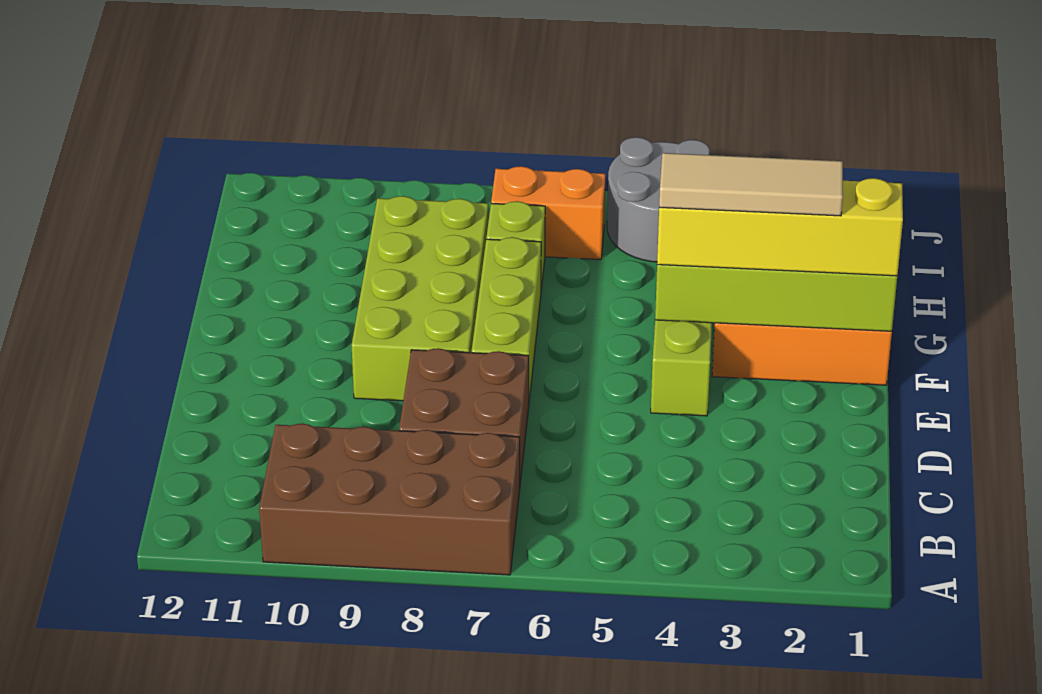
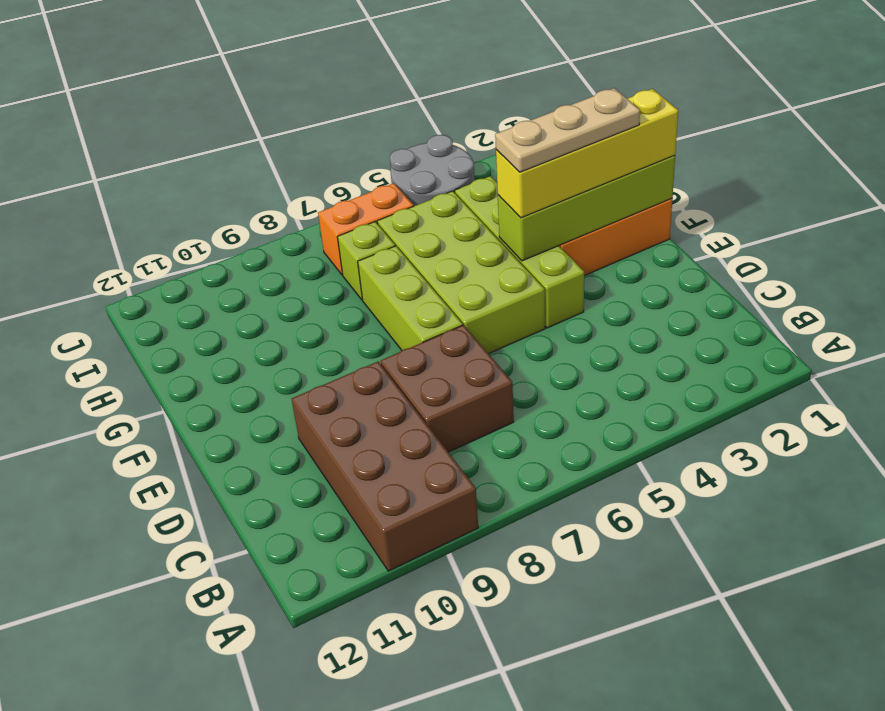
brown brick A7:B10 level 1 -> brown brick A9:D10 level 1
lime brick E8:H9 level 1 -> lime brick E5:H6 level 1
tan tile F2:F4 level 4 -> tan plate F2:F4 level 4

